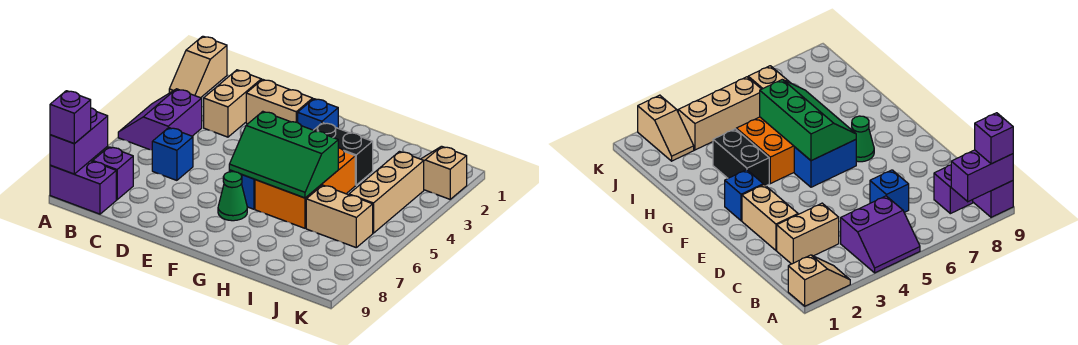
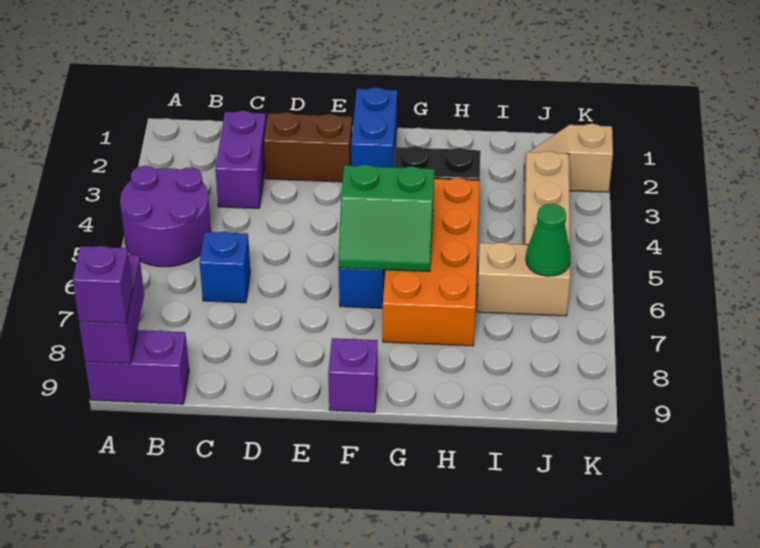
tan slope A1:A2 level 1 top 1 -> none
purple slope A4:B5 level 1 top B -> purple round brick A4:B5 level 1
purple brick B8 level 1 -> purple brick F9 level 1
tan brick C2:C3 level 1 -> purple brick C2:C3 level 1
tan brick D2:E2 level 1 -> brown brick D2:E2 level 1
blue brick F2 level 1 -> blue brick F1:F2 level 1
green slope F5:H6 level 2 top 5 -> green slope F5:G6 level 2 top 5
green cone F7 level 1 -> green cone J6 level 2
orange brick G4:H6 level 1 -> orange brick G4:H7 level 1

